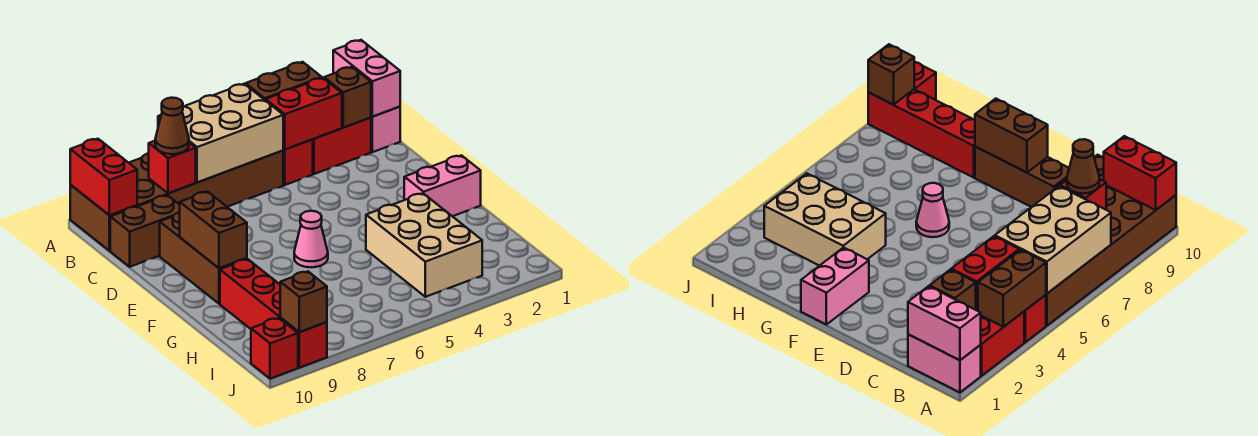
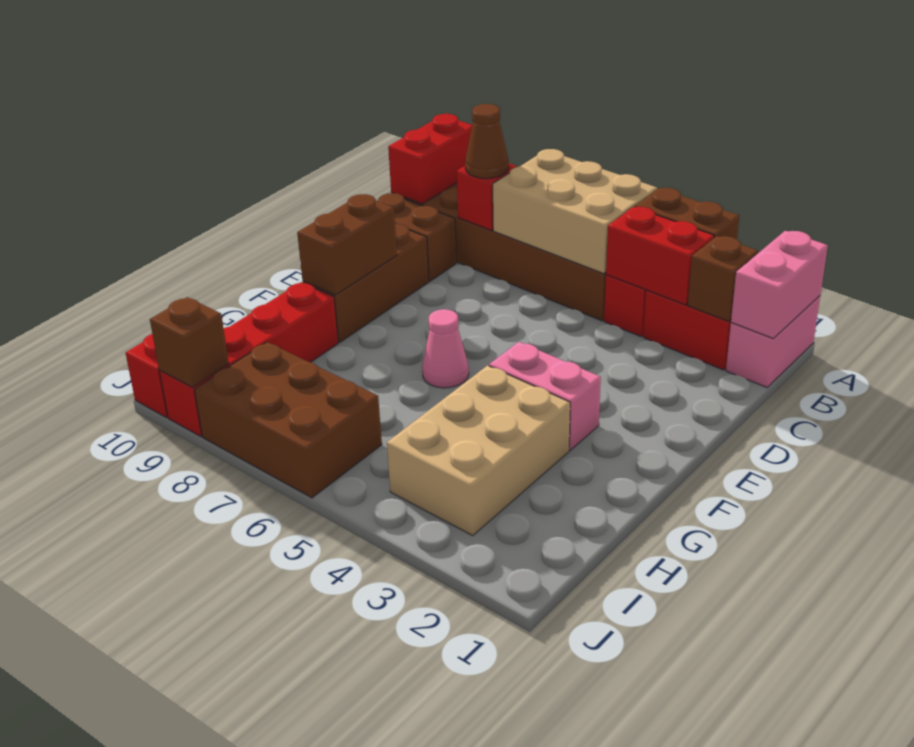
pink brick F1:F2 level 1 -> pink brick F3:F4 level 1
none -> brown brick I6:J8 level 1

